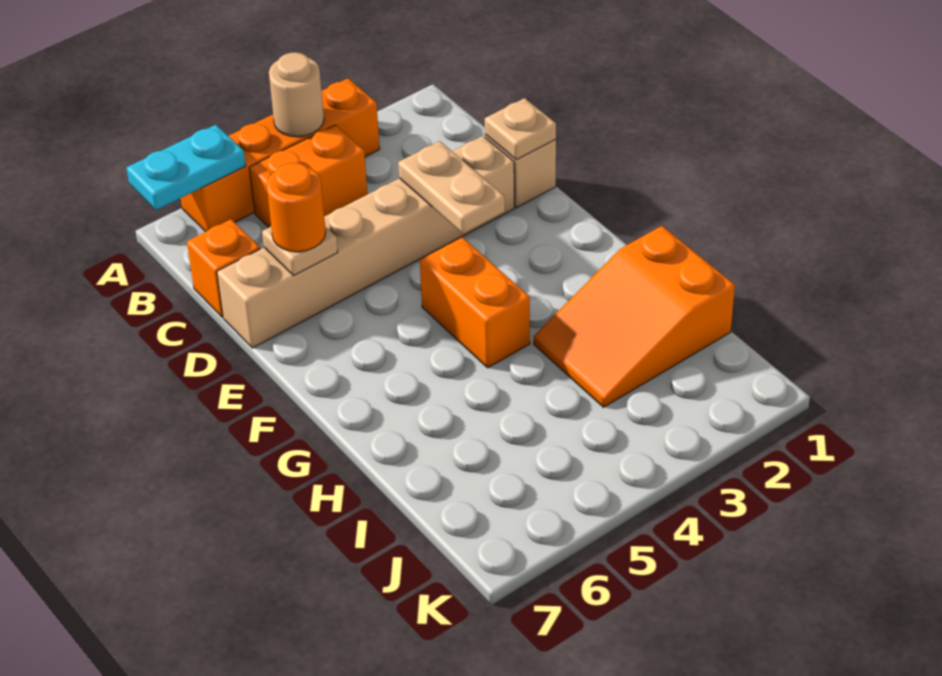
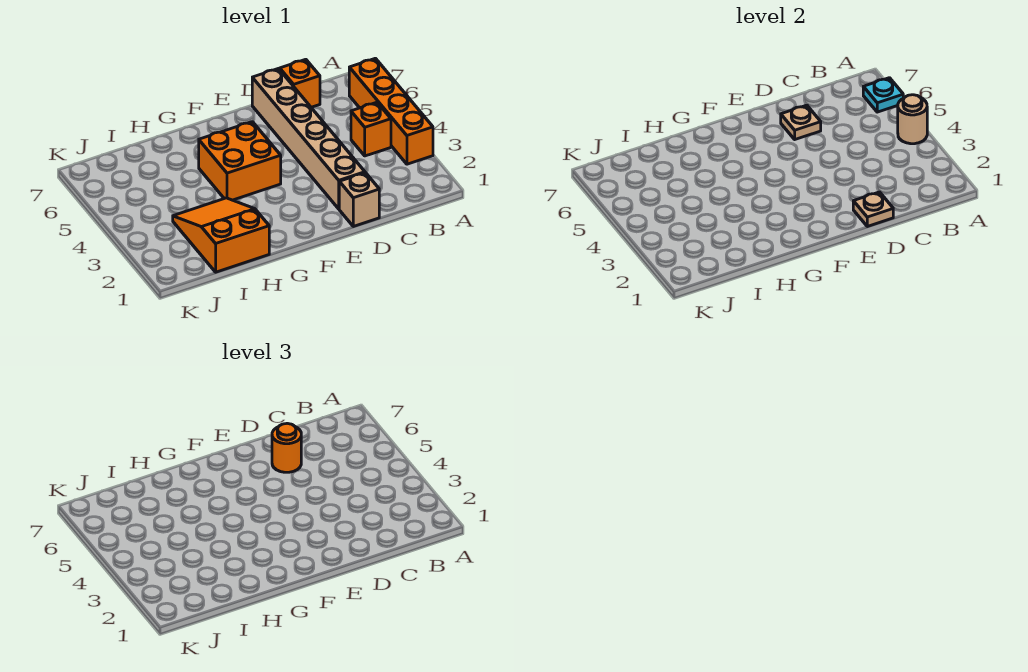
cyan plate A6:A7 level 2 -> cyan plate A6 level 2
orange brick B4:B5 level 1 -> orange brick B4 level 1
tan plate D3:E3 level 2 -> none
orange brick F4:G4 level 1 -> orange brick F4:G5 level 1

